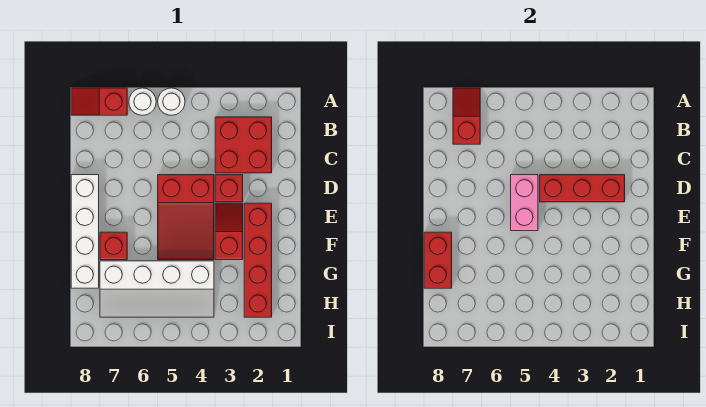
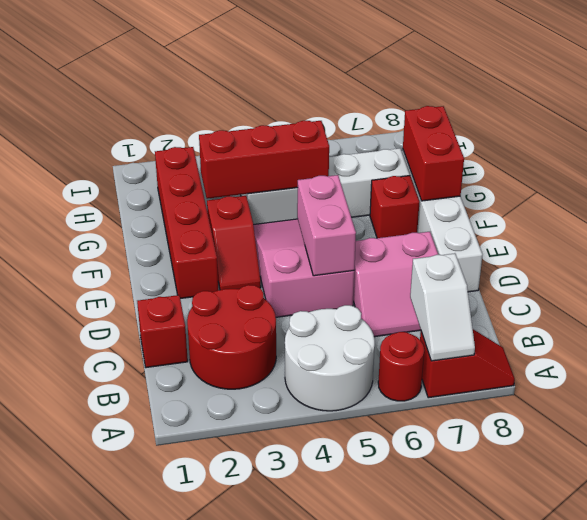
white round brick A5 level 1 -> white round brick A4:B5 level 1
white round brick A6 level 1 -> red round brick A6 level 1
red slope A7:B7 level 2 top B -> white slope A7:B7 level 2 top B
red brick B2:C3 level 1 -> red round brick B2:C3 level 1
none -> pink slope C6:D7 level 1 top D
red brick D2:D4 level 2 -> red brick G3:G5 level 2
red brick D3 level 1 -> red brick C1 level 1
red slope D4:F5 level 1 top D -> pink slope D4:F5 level 1 top D

